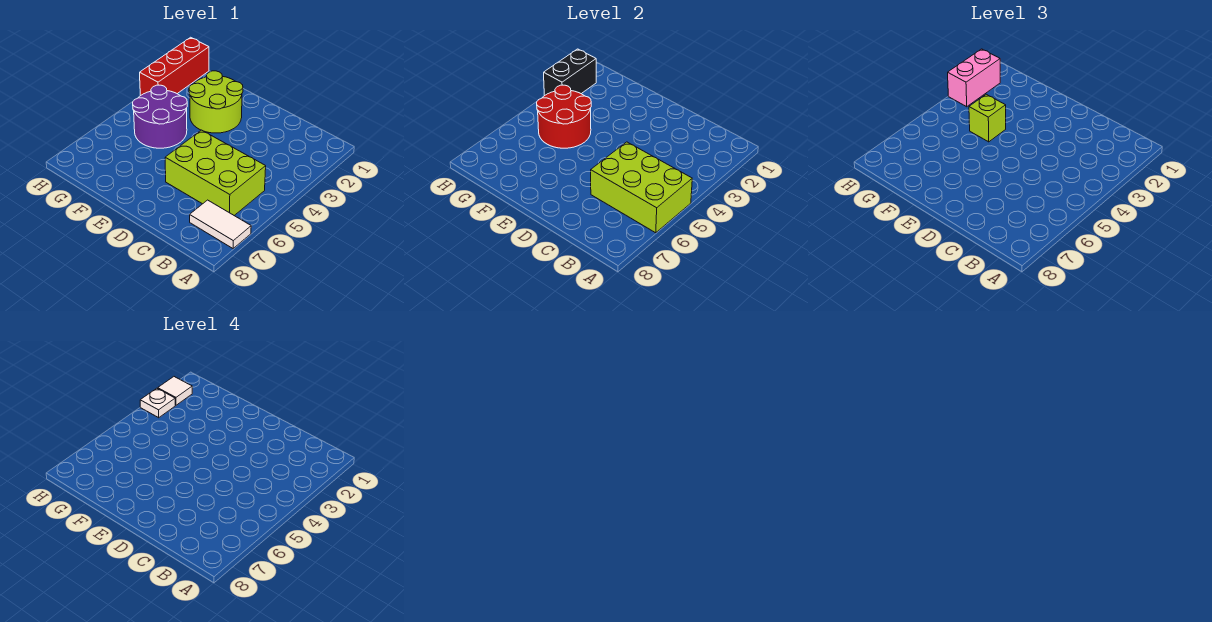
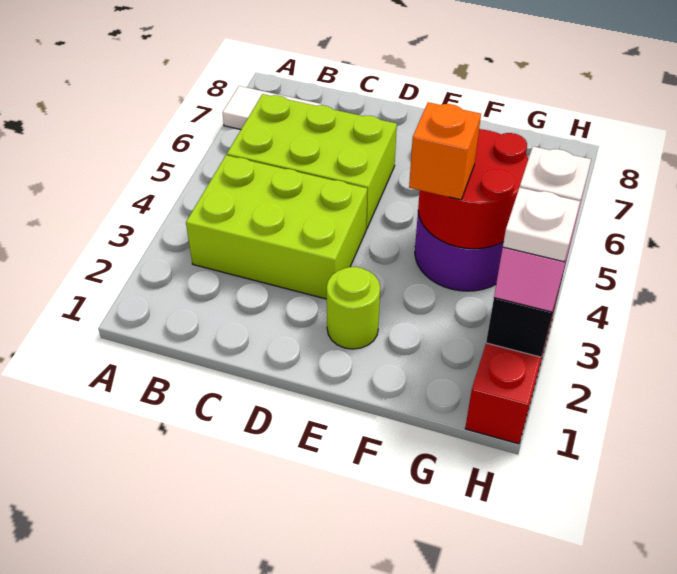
lime brick A5:C6 level 2 -> lime brick B3:D4 level 1
lime round brick E2:F3 level 1 -> lime round brick E2 level 1
lime brick F4 level 3 -> orange brick F4 level 3
white tile H2 level 4 -> white plate H2 level 4

